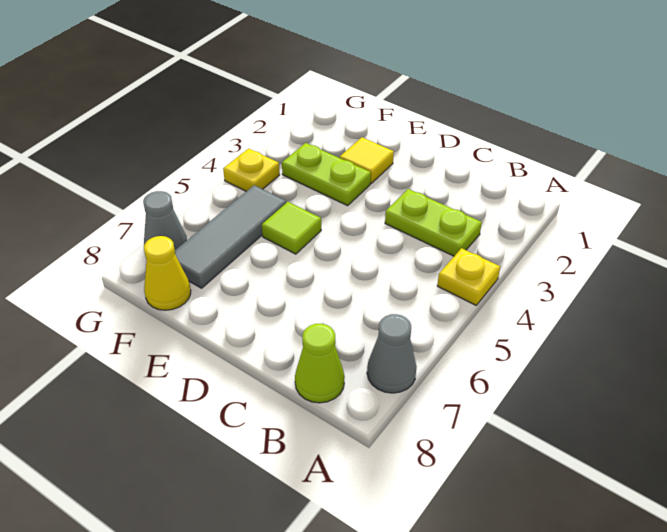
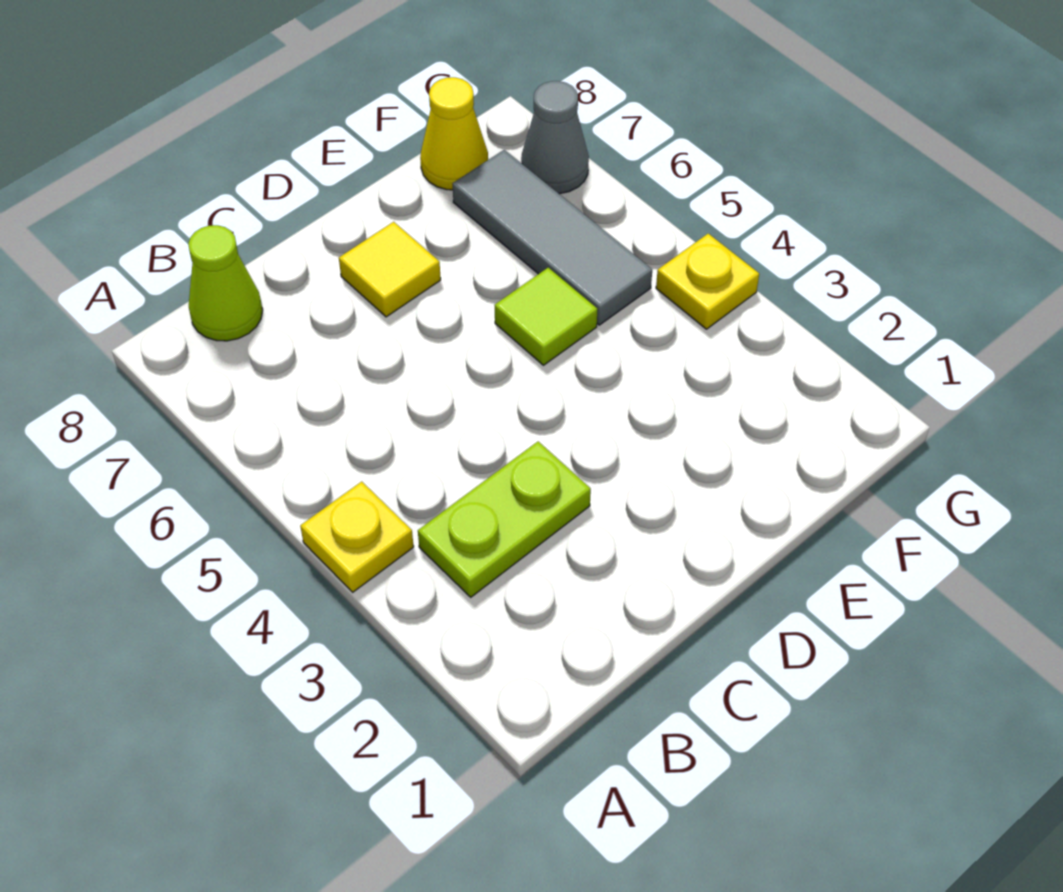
grey cone A7 level 1 -> none
yellow tile E2 level 1 -> yellow tile D7 level 1
lime plate E3:F3 level 1 -> none

